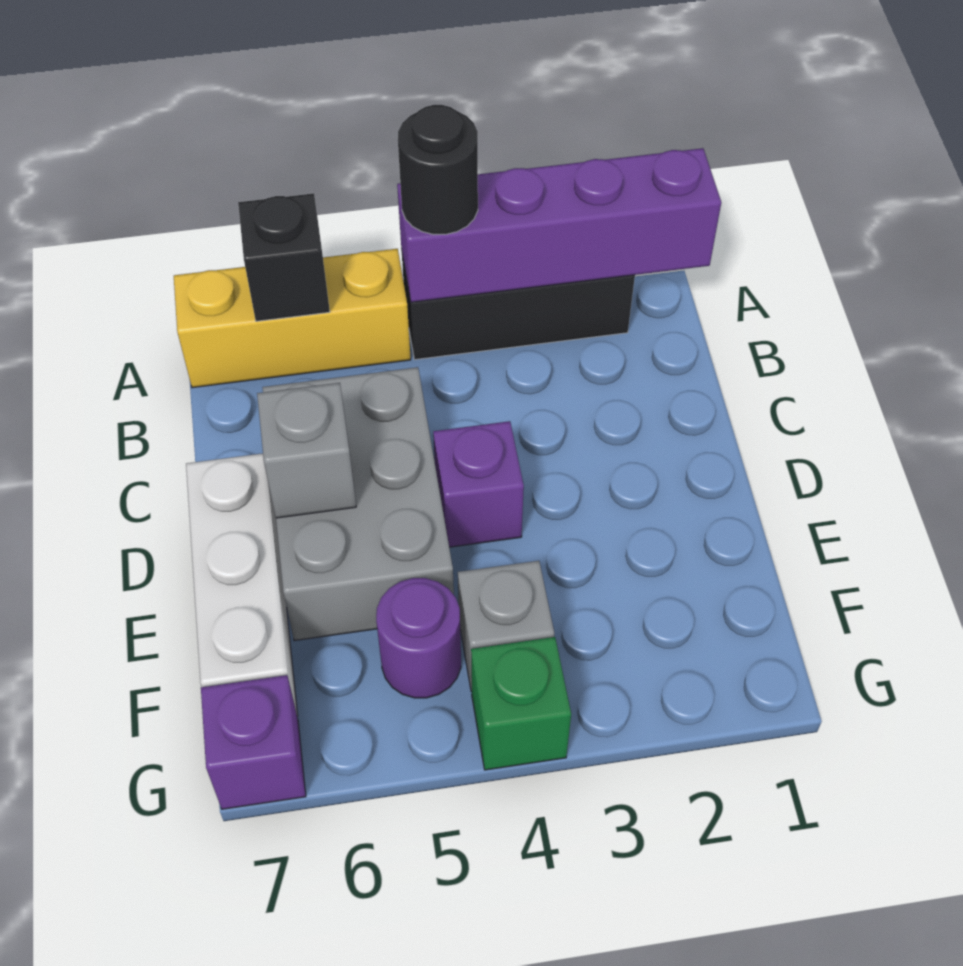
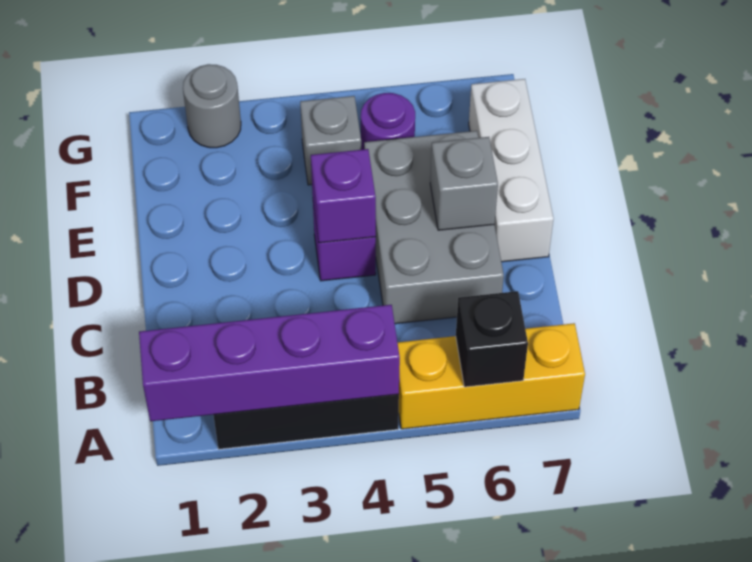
black round brick A4 level 3 -> none
none -> grey round brick G2 level 1
green brick G4 level 1 -> none
purple brick G7 level 1 -> purple brick D4 level 2

